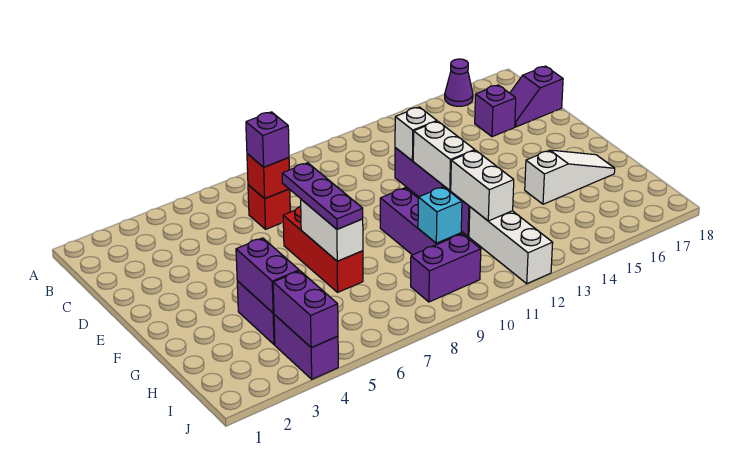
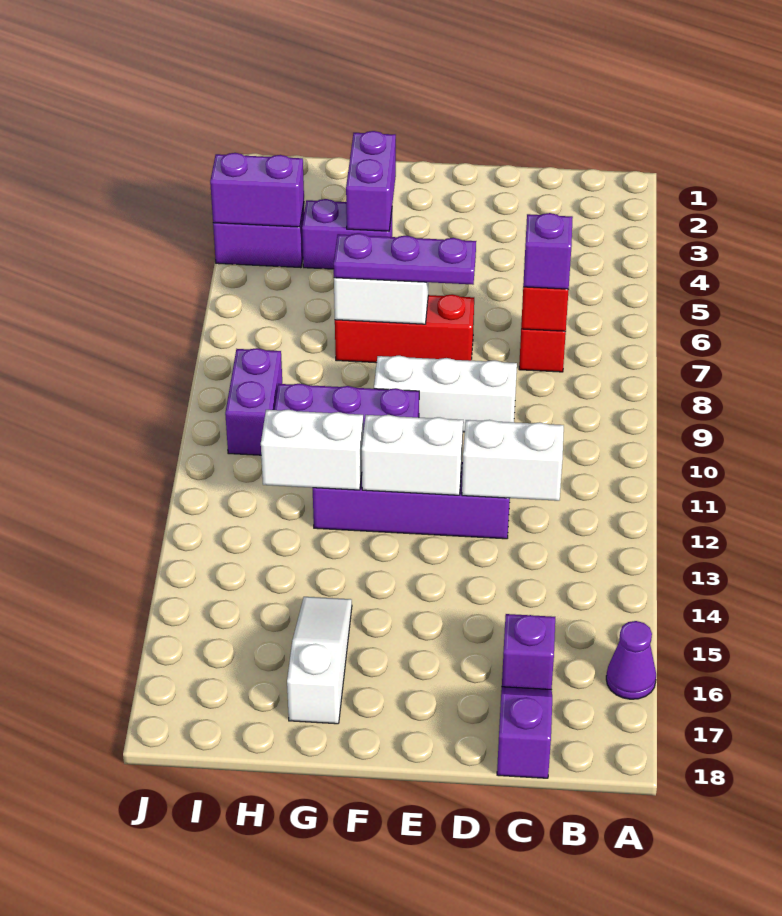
white brick D12 level 2 -> white brick C12:D12 level 2
purple brick G4:H4 level 2 -> purple brick G3:G4 level 2
white slope G15:G17 level 1 top 15 -> white slope G15:G17 level 1 top 17
cyan brick H10 level 2 -> none
white brick H12:J12 level 1 -> white brick D9:F9 level 1

